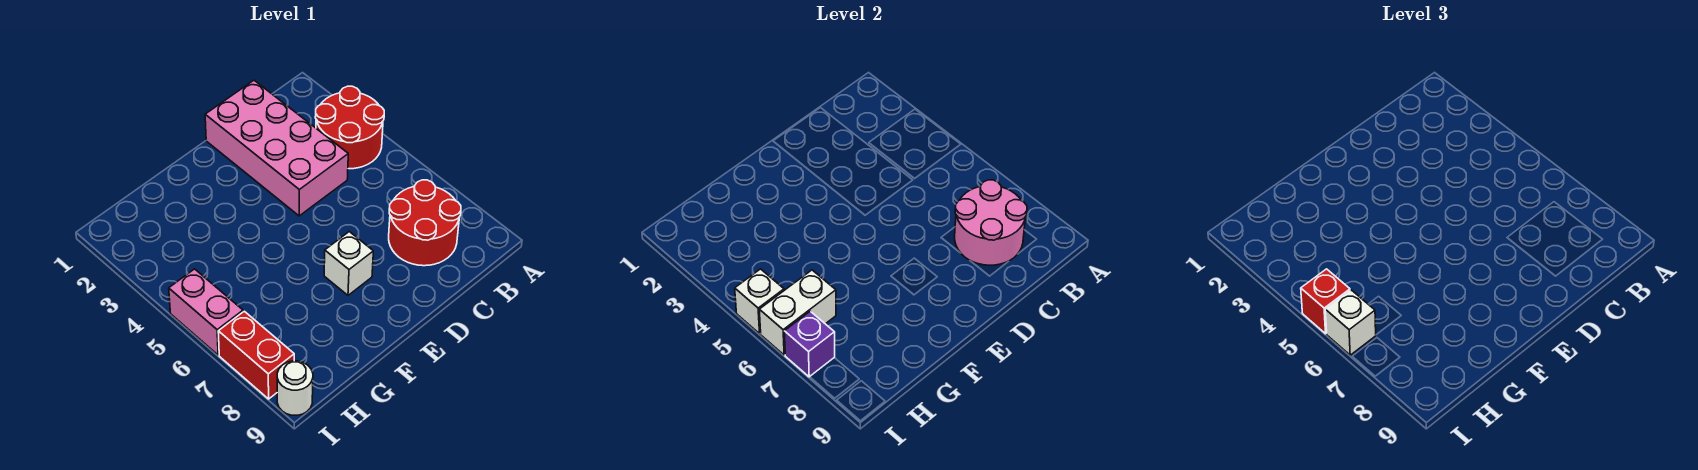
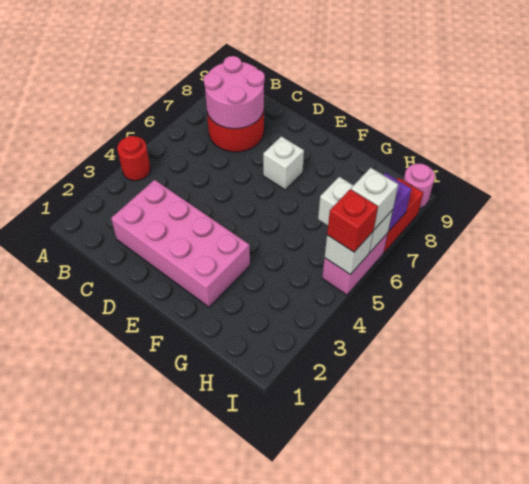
red round brick A3:B4 level 1 -> red round brick A4 level 1
pink brick C1:D4 level 1 -> pink brick C2:F3 level 1
white round brick I9 level 1 -> pink round brick I9 level 1

